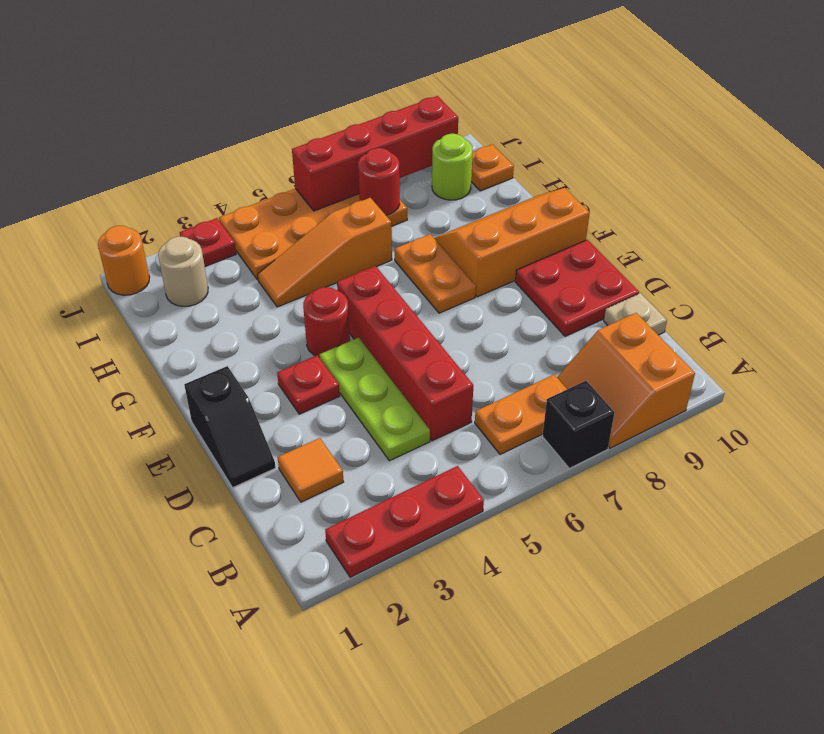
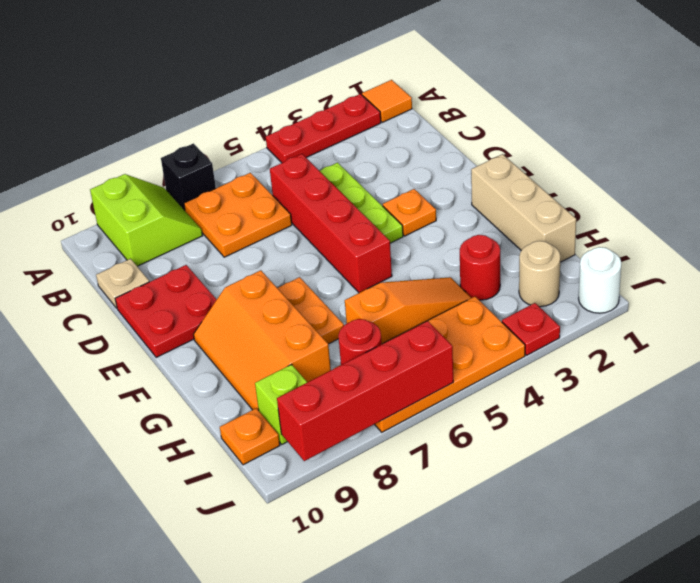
orange slope A8:B9 level 1 top 9 -> lime slope A8:B9 level 1 top 9
orange plate B6:B7 level 1 -> orange plate B6:C7 level 1
orange tile C2 level 1 -> orange tile A1 level 1
black slope D1:E1 level 1 top E -> none
red plate E3 level 1 -> orange plate E3 level 1
none -> tan brick F1:H1 level 1
red round brick F4 level 1 -> red round brick H3 level 1
orange slope F8:G10 level 1 top F -> orange slope F8:H9 level 1 top 8
lime round brick I9 level 1 -> lime brick I9 level 1
orange round brick J1 level 1 -> white round brick J1 level 1

